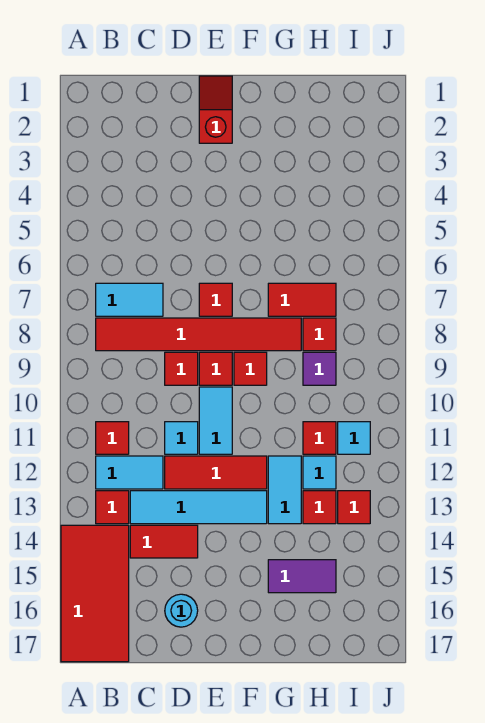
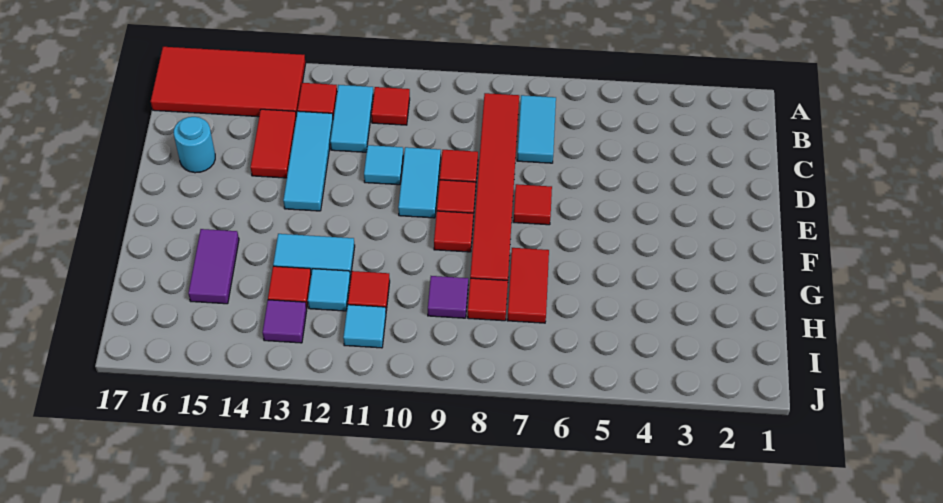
cyan tile C13:F13 level 1 -> cyan tile C13:E13 level 1
red tile D12:F12 level 1 -> none
red slope E1:E2 level 1 top 2 -> none
cyan tile E10:E11 level 1 -> cyan tile D10:E10 level 1
red tile I13 level 1 -> purple tile I13 level 1

